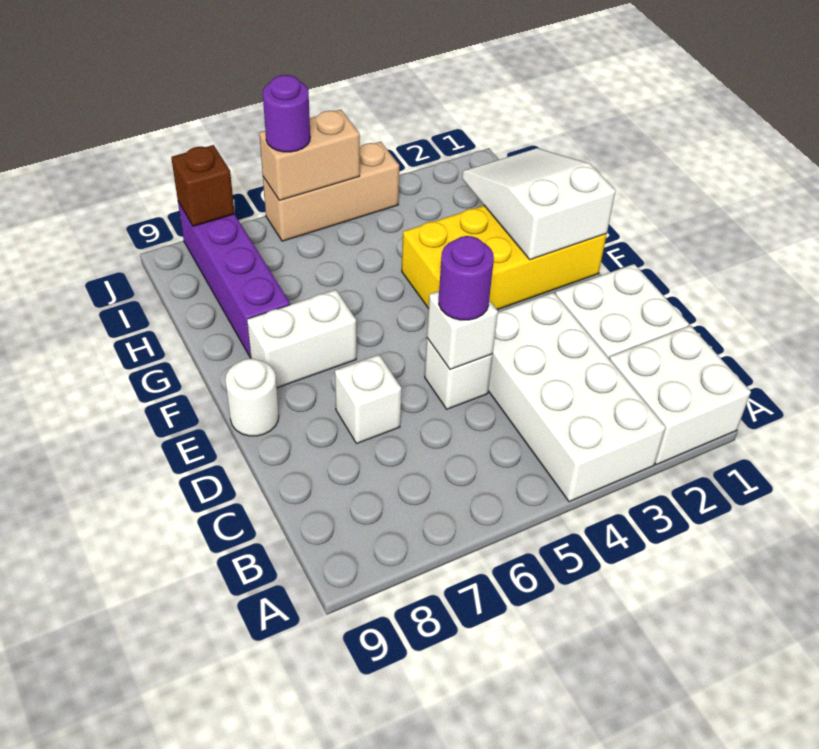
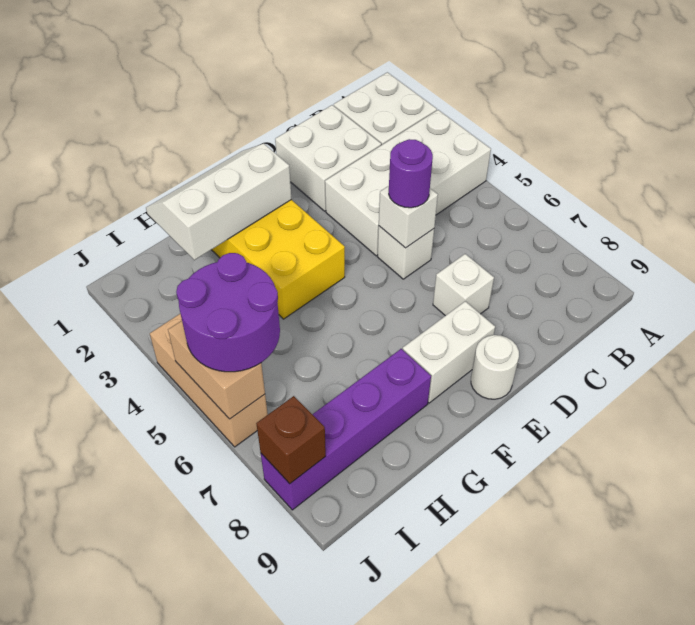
white slope F1:H2 level 2 top F -> white slope F1:H2 level 2 top 2
white brick F7:F8 level 1 -> white brick E8:F8 level 1
purple round brick J6 level 3 -> purple round brick I5:J6 level 3

